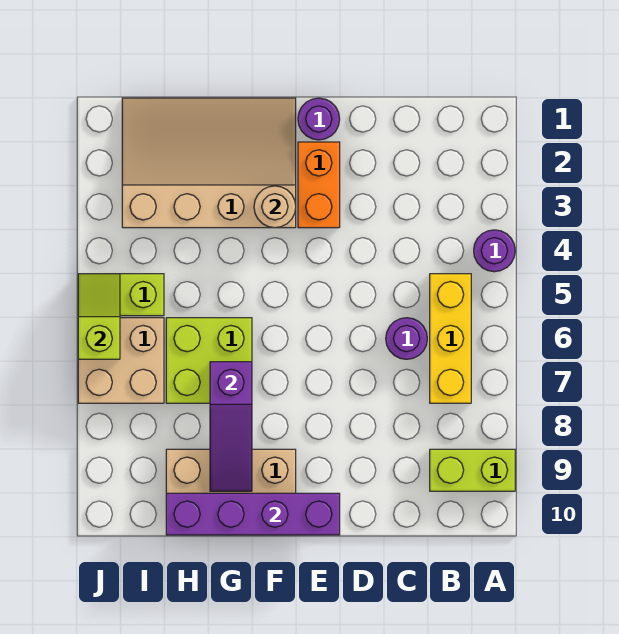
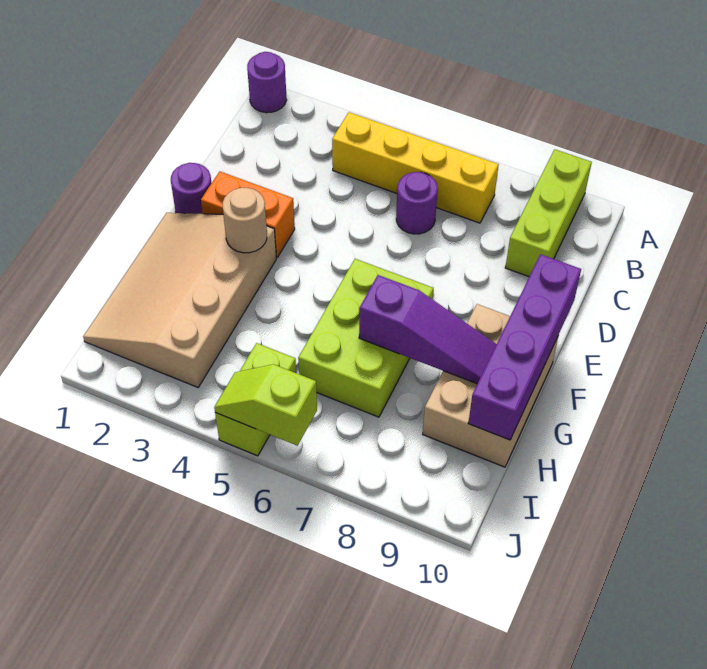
purple round brick A4 level 1 -> purple round brick A1 level 1
lime brick A9:B9 level 1 -> lime brick A9:C9 level 1
yellow brick B5:B7 level 1 -> yellow brick B4:B7 level 1
lime brick G6:H7 level 1 -> lime brick F6:H7 level 1
tan brick I6:J7 level 1 -> none

